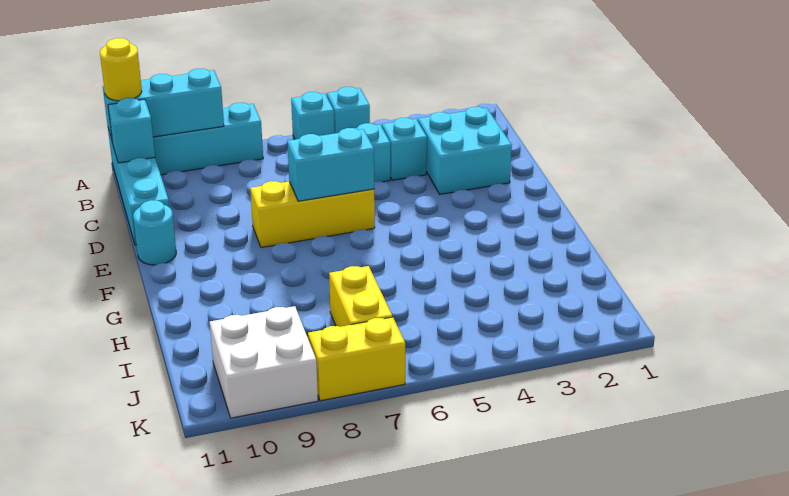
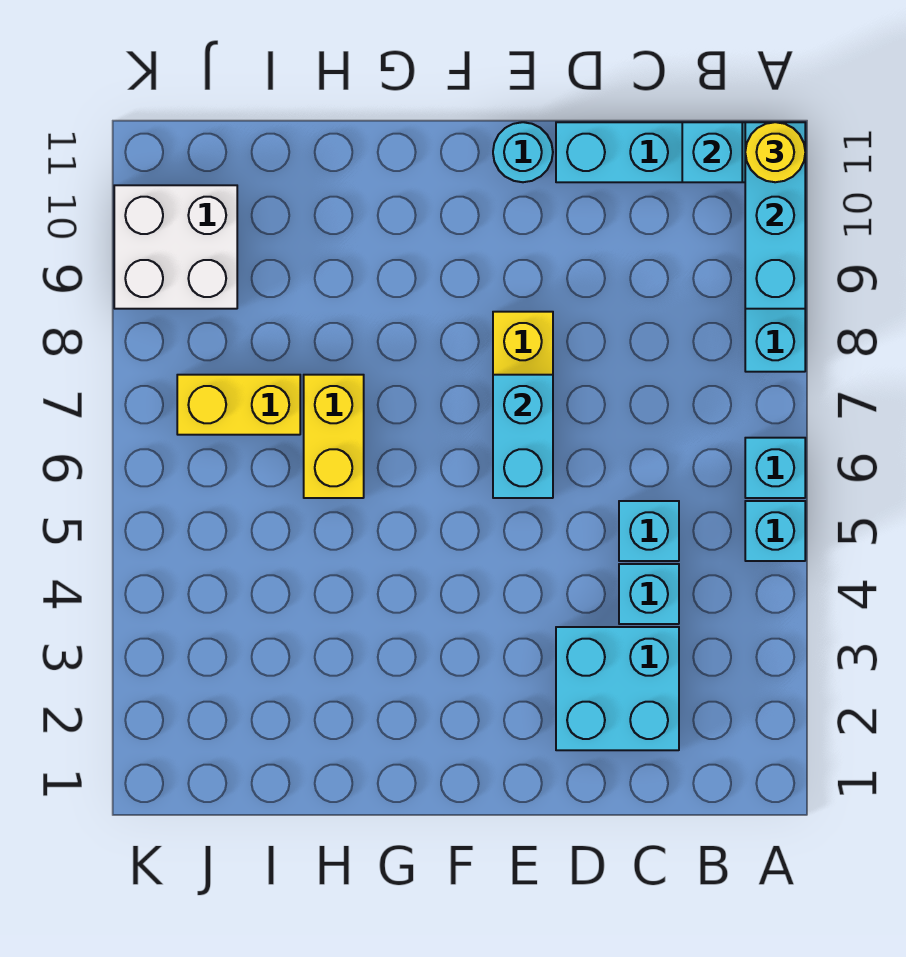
yellow brick K7:K8 level 1 -> yellow brick H6:H7 level 1

